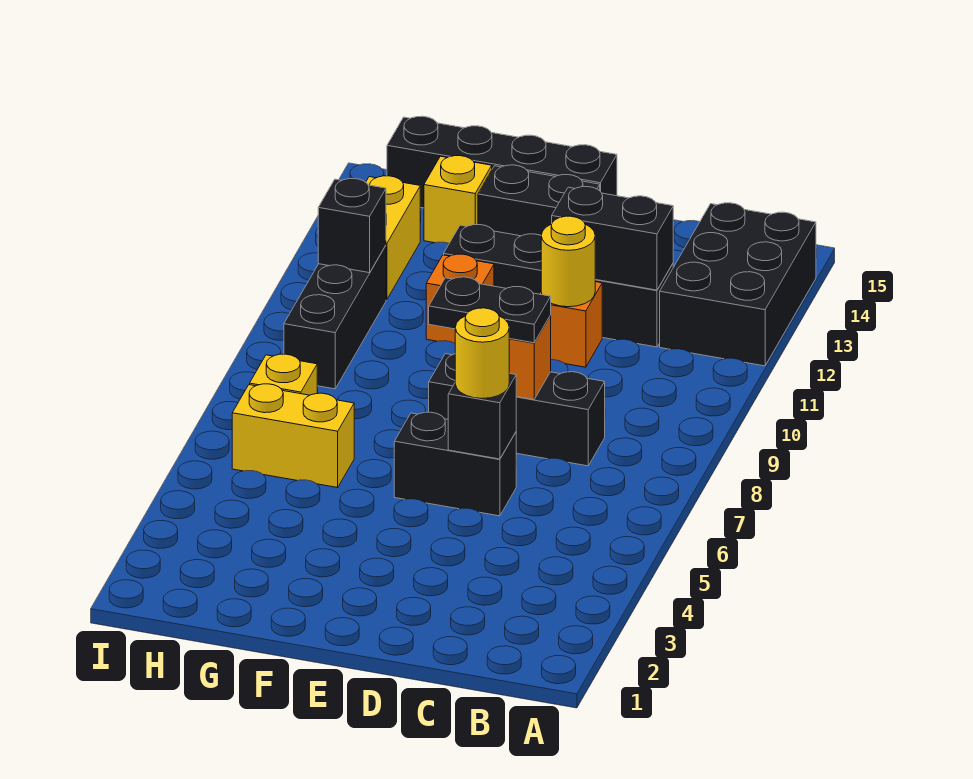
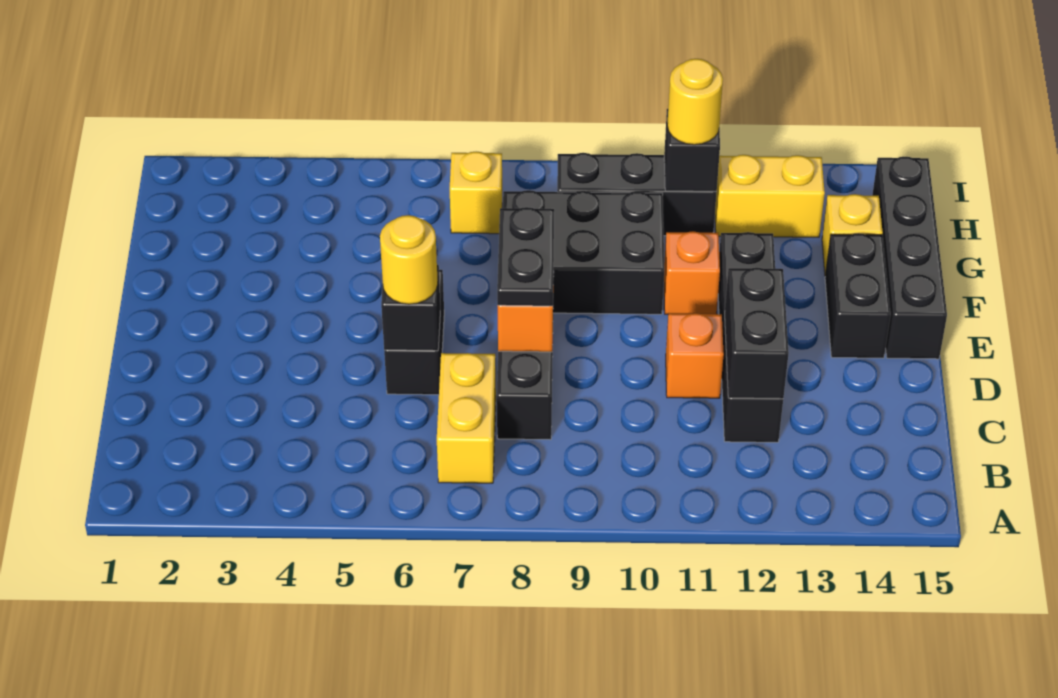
black brick A12:B14 level 1 -> black brick F8:G10 level 1
yellow round brick D11 level 2 -> yellow round brick H11 level 3
yellow brick G6:H6 level 1 -> yellow brick B7:C7 level 1

